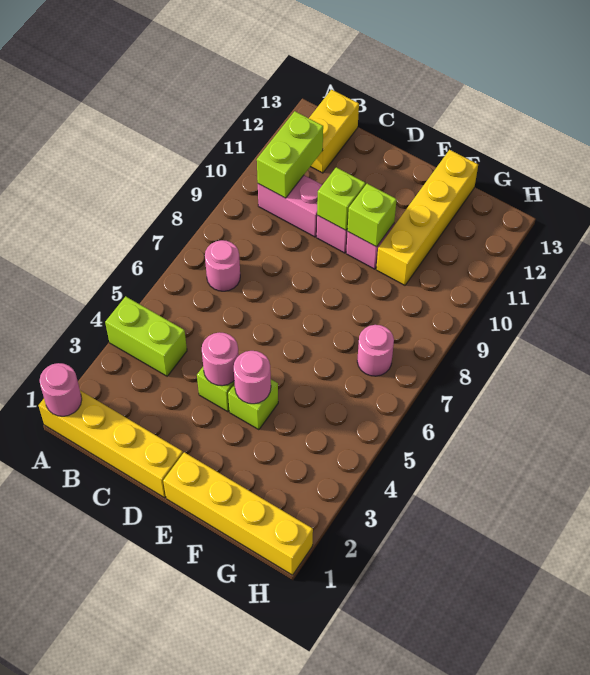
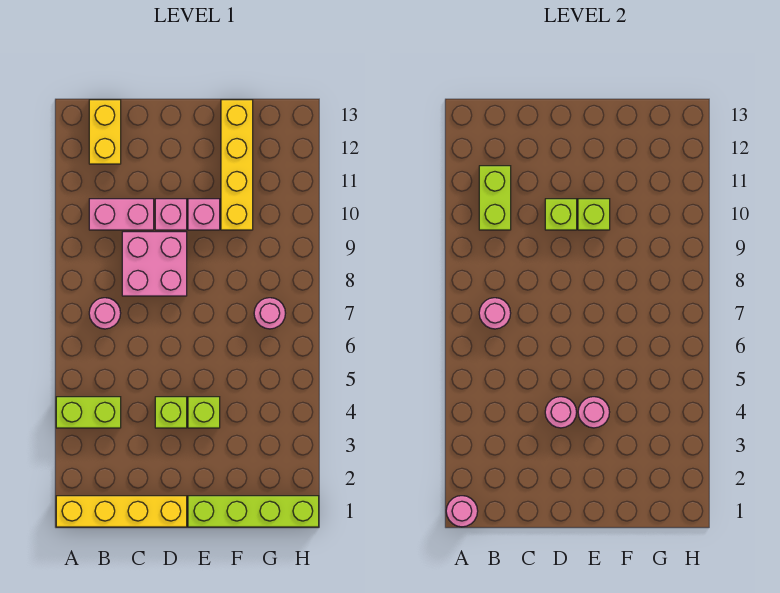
none -> pink round brick B7 level 2
none -> pink brick C8:D9 level 1
yellow brick E1:H1 level 1 -> lime brick E1:H1 level 1

